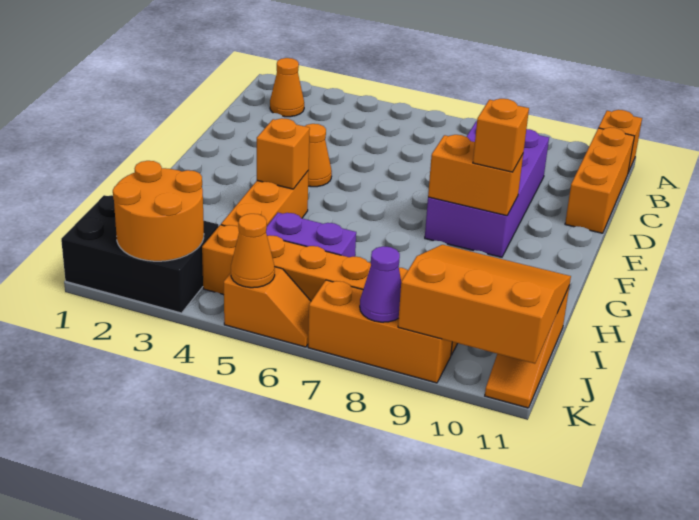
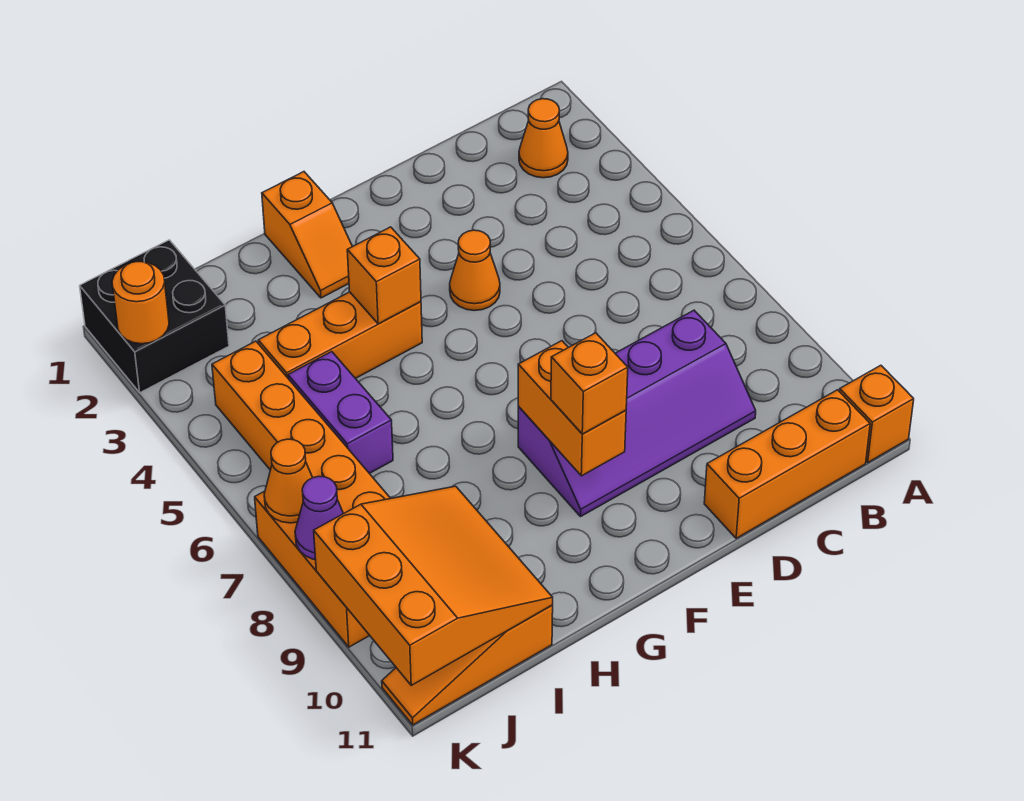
purple brick C8:F9 level 1 -> purple slope C8:F9 level 1 top 8
black brick J1:K3 level 1 -> black brick J1:K2 level 1
orange round brick J2:K3 level 2 -> orange round brick K2 level 2
orange slope K5:K6 level 1 top 5 -> orange slope G1:G2 level 1 top 1
orange cone K5 level 2 -> orange cone K7 level 2

